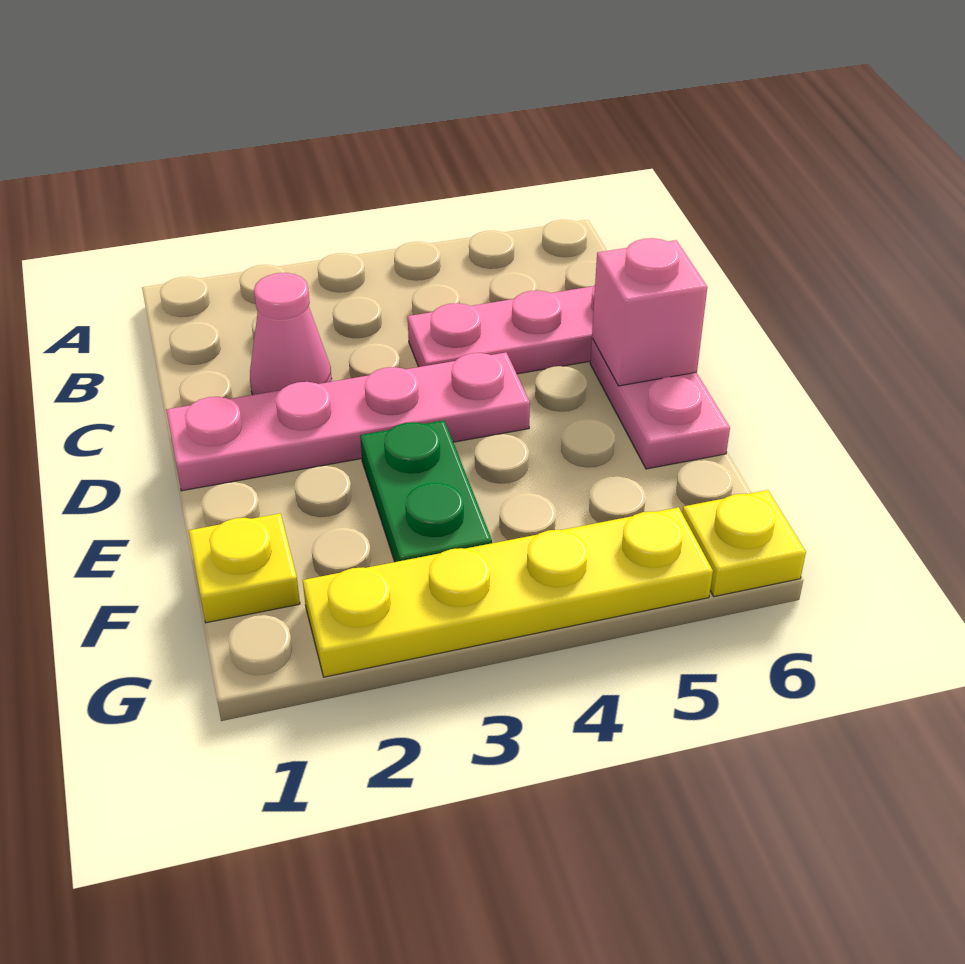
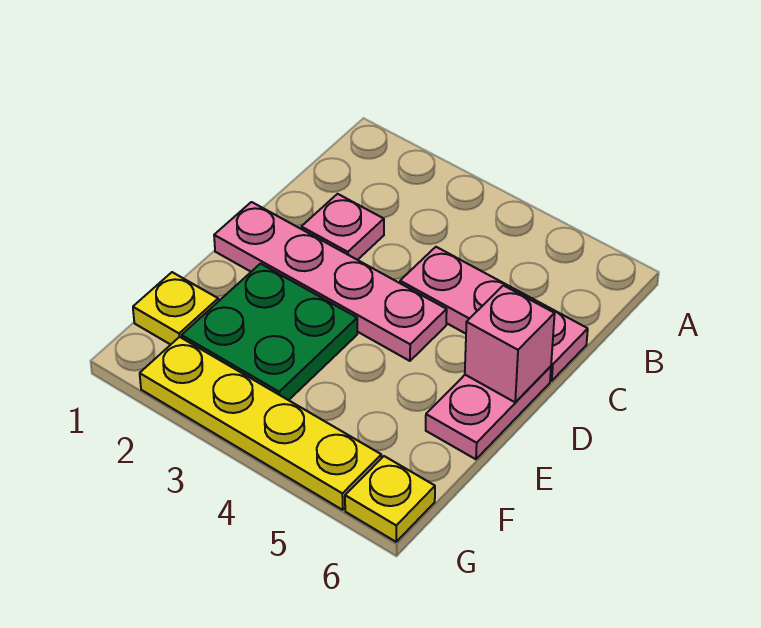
pink cone C2 level 1 -> pink plate C2 level 1
green plate E3:F3 level 1 -> green plate E2:F3 level 1

